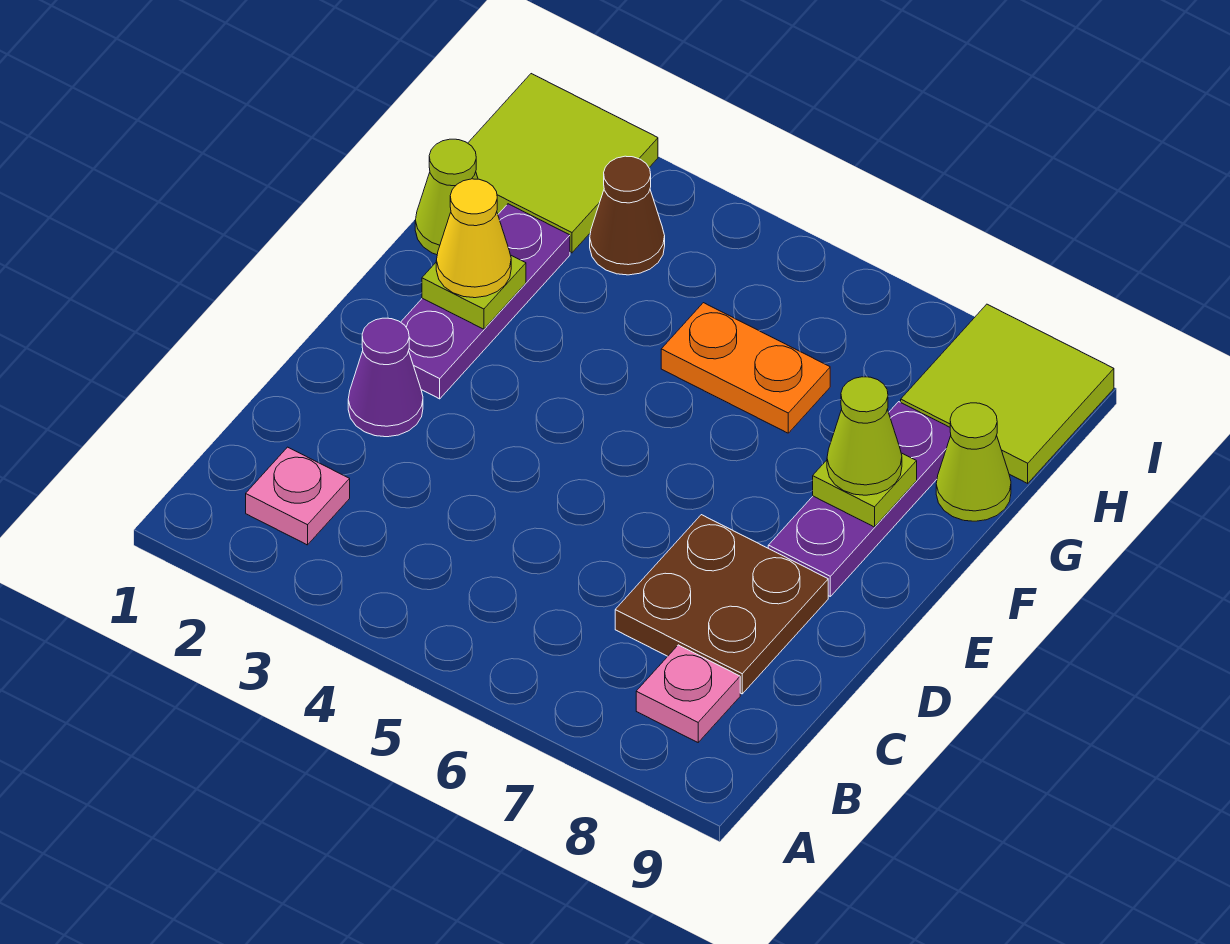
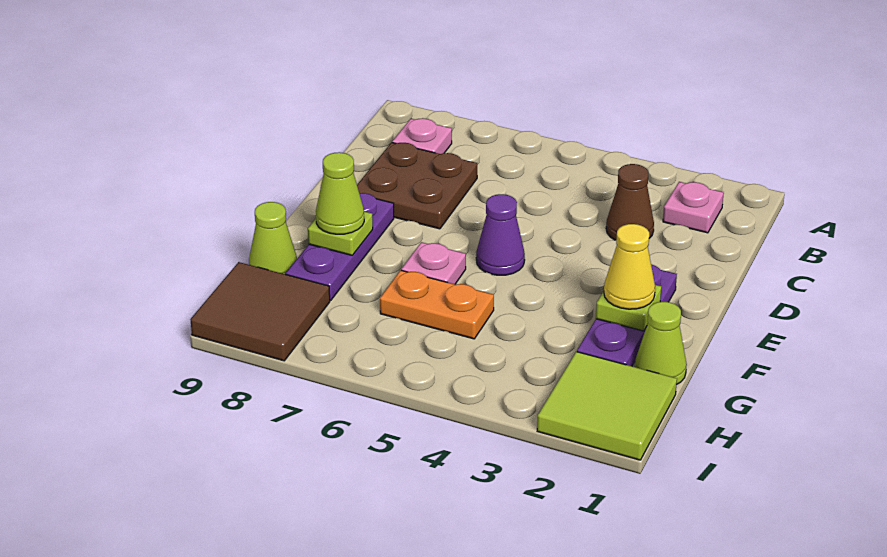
purple cone D2 level 1 -> purple cone E5 level 1
none -> pink plate F6 level 1
brown cone H3 level 1 -> brown cone C3 level 1
lime tile H8:I9 level 1 -> brown tile H8:I9 level 1

